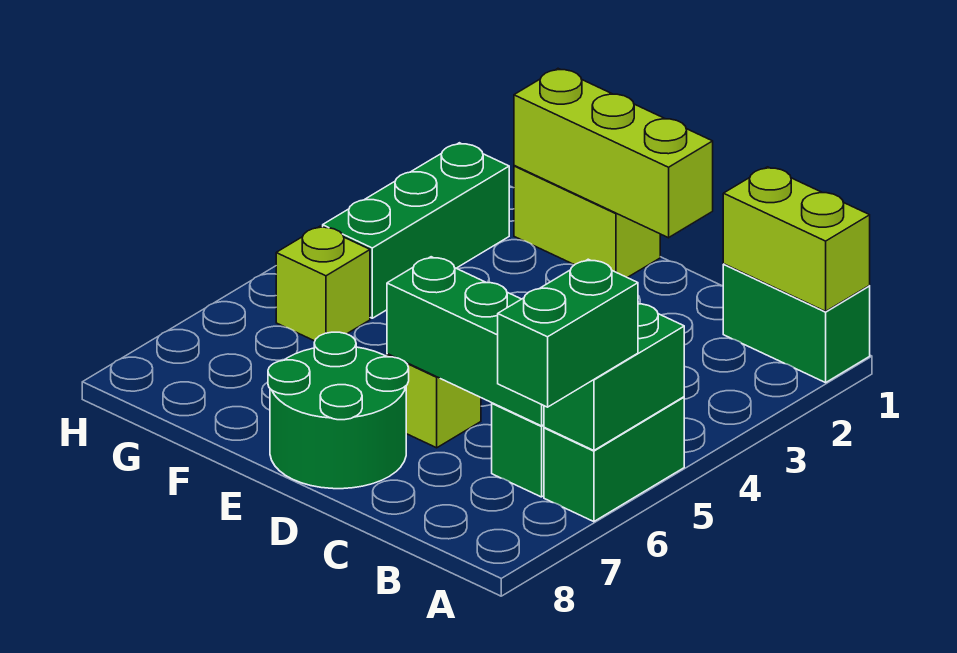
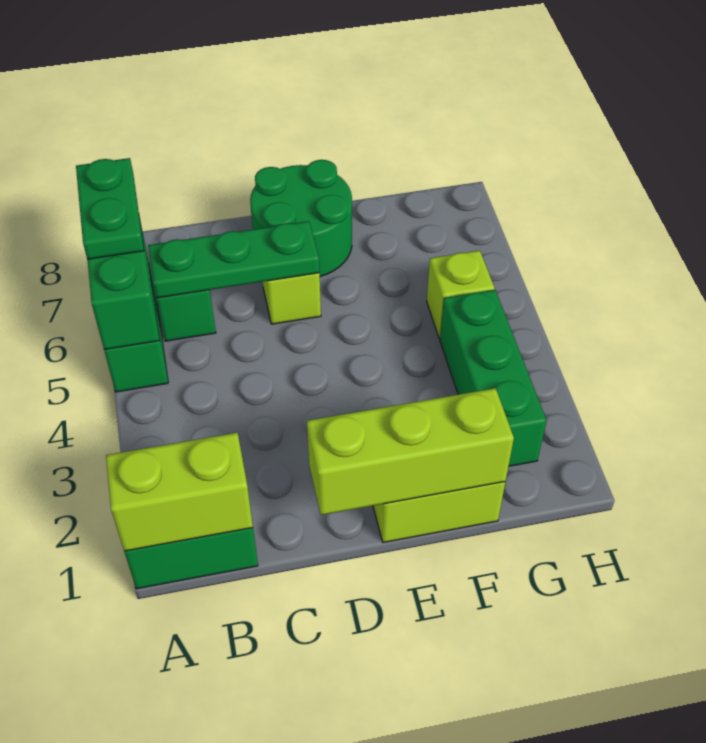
green brick A6:A7 level 3 -> green plate A6:A7 level 3
green brick B6:D6 level 2 -> green plate B6:D6 level 2

